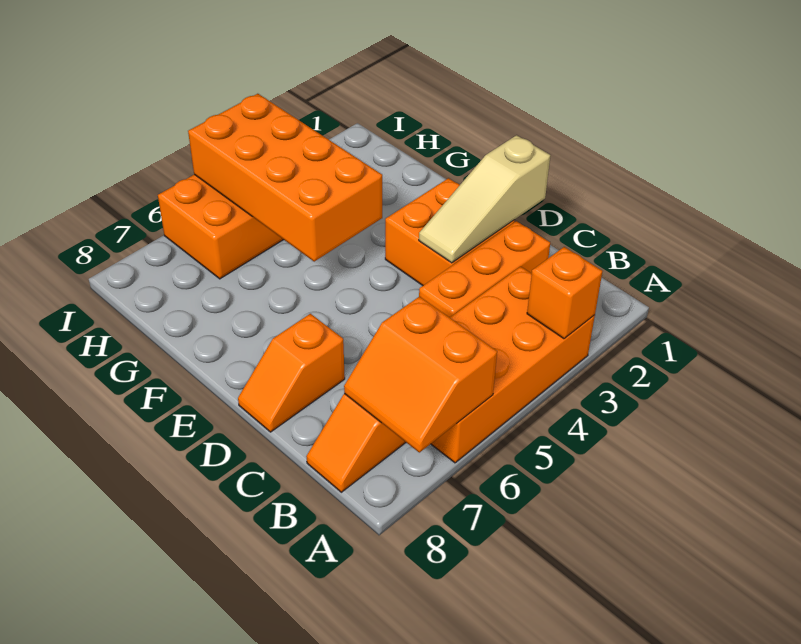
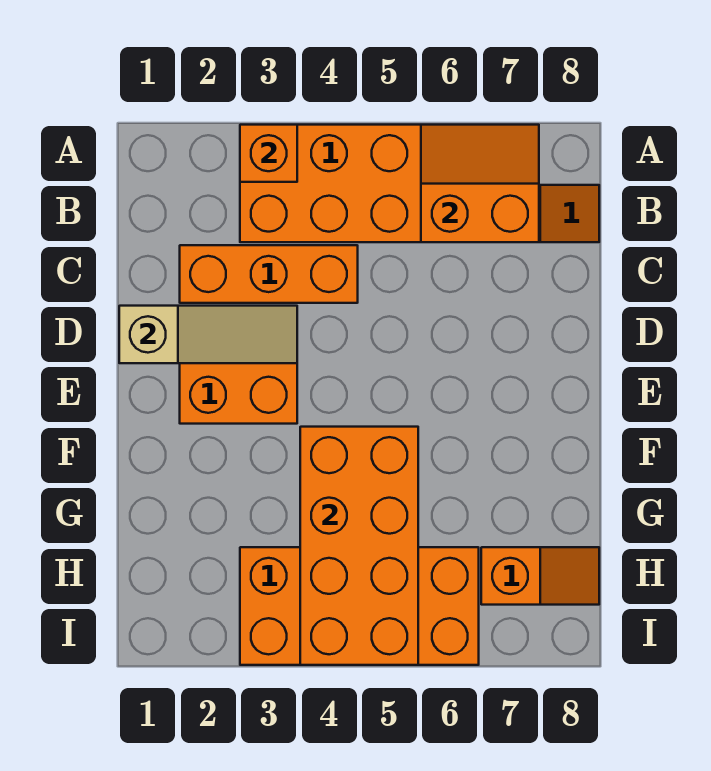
orange slope A6:B7 level 2 top 6 -> orange slope A6:B7 level 2 top B
orange slope D7:D8 level 1 top 7 -> orange slope H7:H8 level 1 top 7

